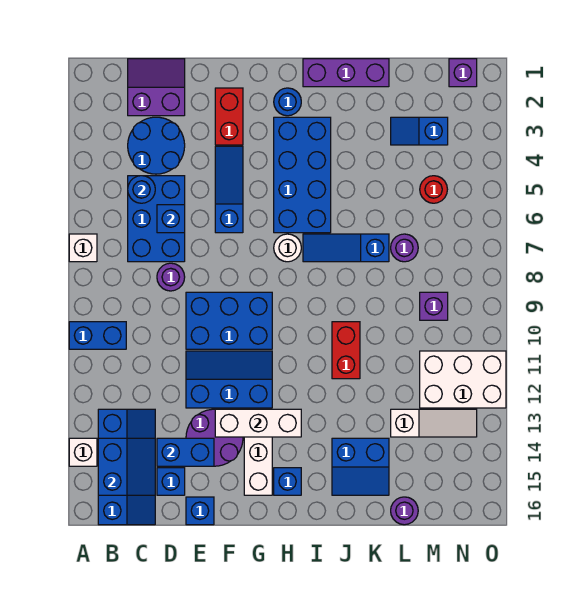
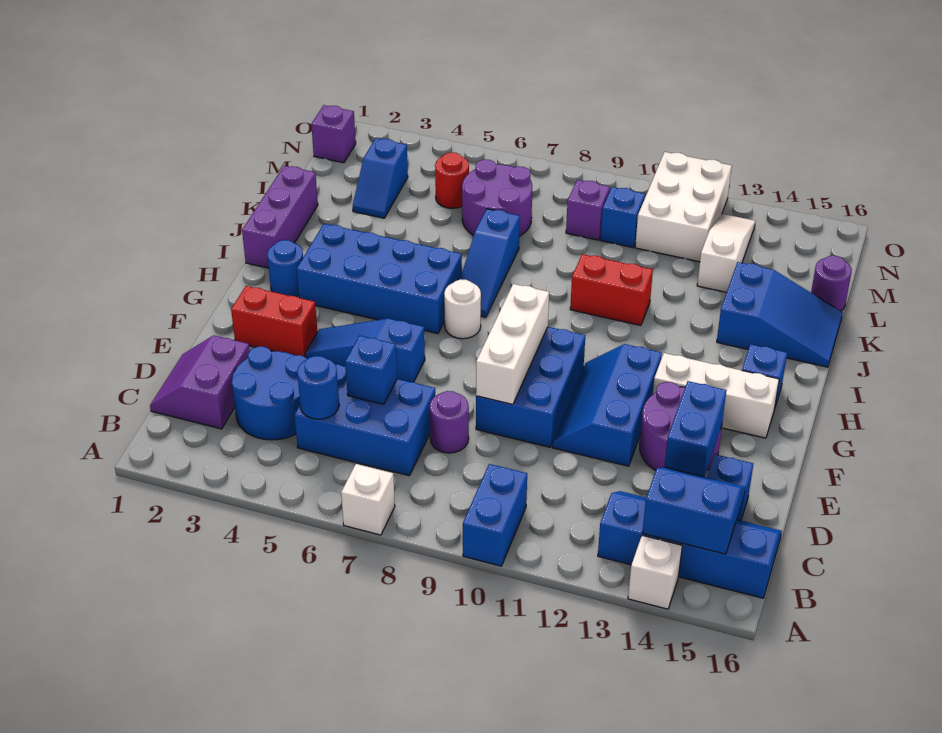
blue brick E16 level 1 -> blue brick M10 level 1
white brick F13:H13 level 2 -> white brick E9:G9 level 2
blue slope J14:K15 level 1 top 14 -> blue slope J14:K16 level 1 top 14
purple round brick L7 level 1 -> purple round brick L6:M7 level 1

